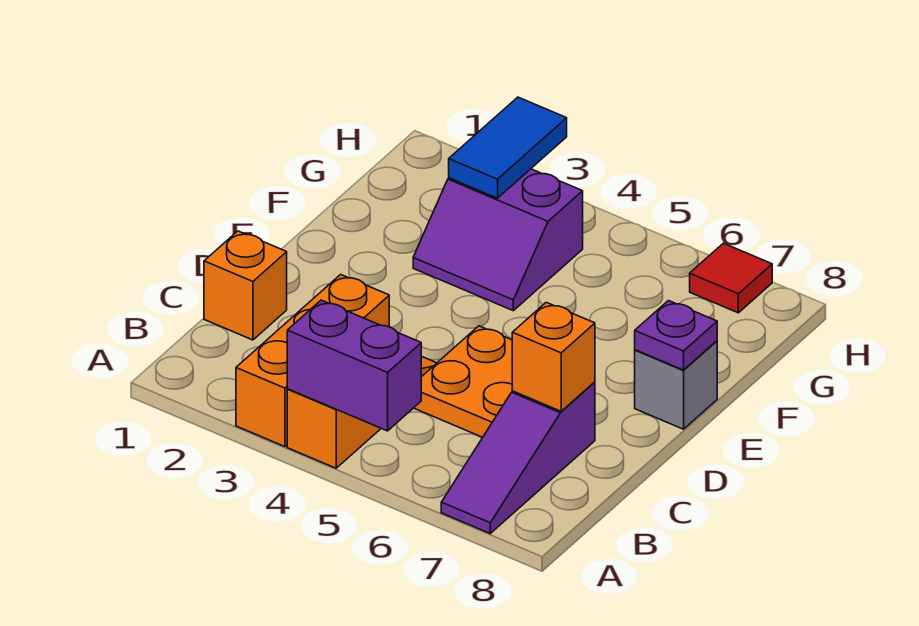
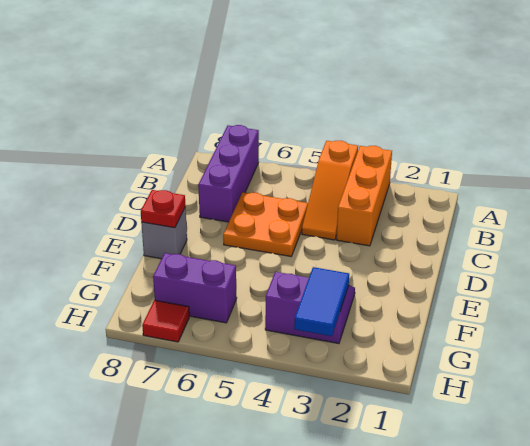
purple brick A4:A5 level 2 -> purple brick G6:G7 level 1
purple slope A7:C7 level 1 top C -> purple brick A7:C7 level 1
orange brick C1 level 1 -> none
orange brick C7 level 2 -> none
purple plate E8 level 2 -> red plate E8 level 2

